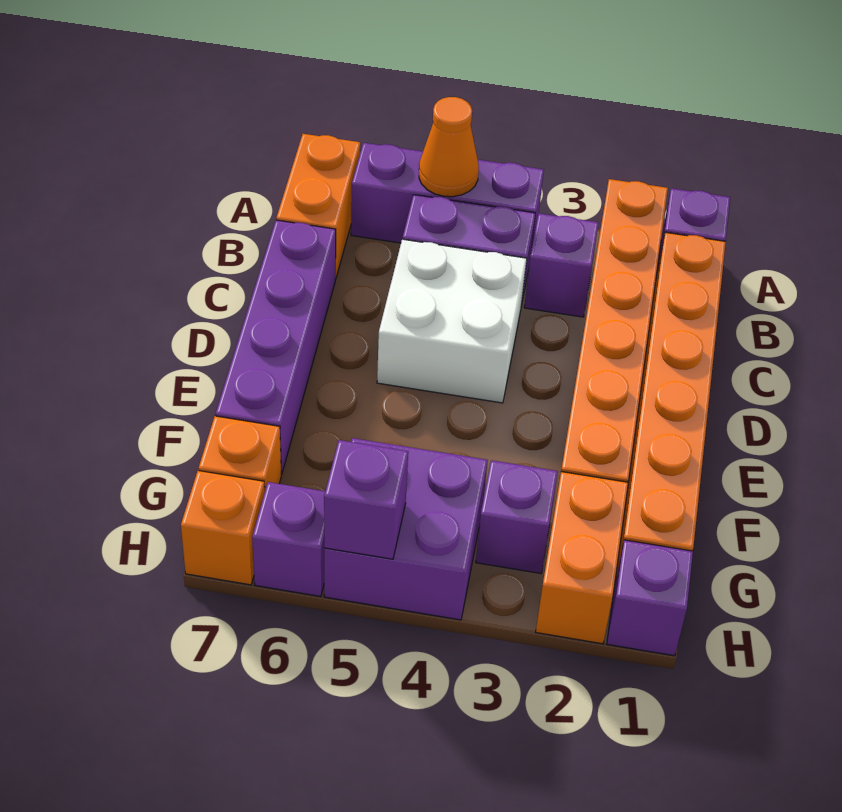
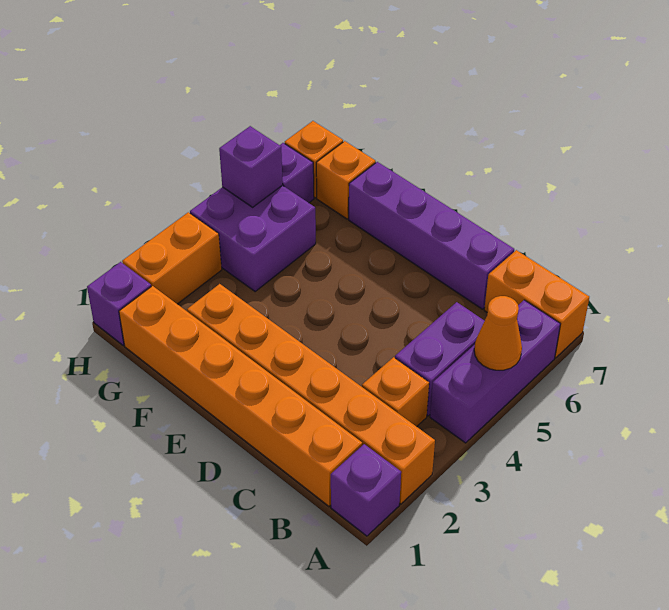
purple brick B3 level 1 -> orange brick B3 level 1
white brick C4:D5 level 1 -> none
orange brick G2:H2 level 1 -> orange brick H2:H3 level 1
purple brick G3 level 1 -> none

